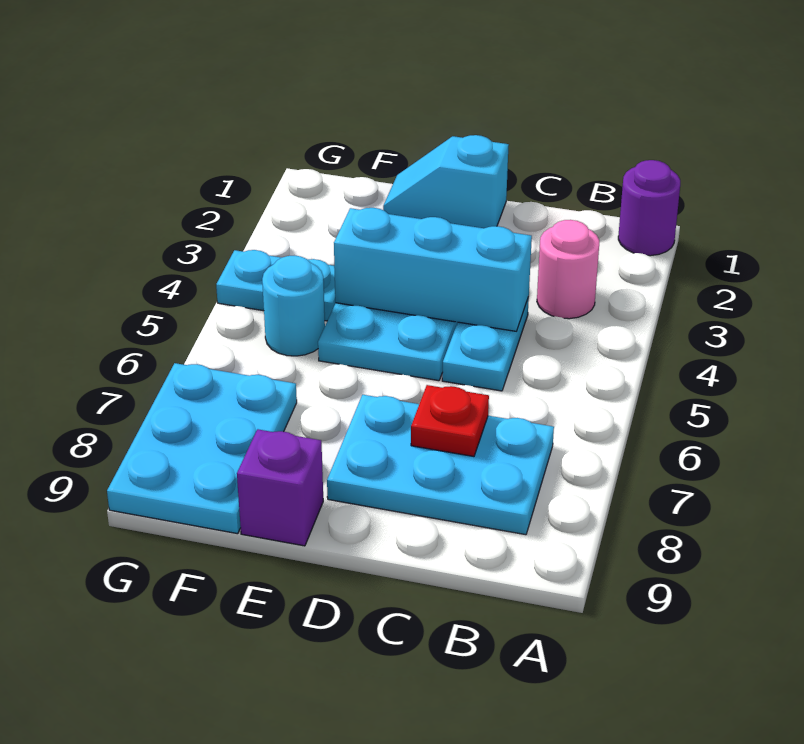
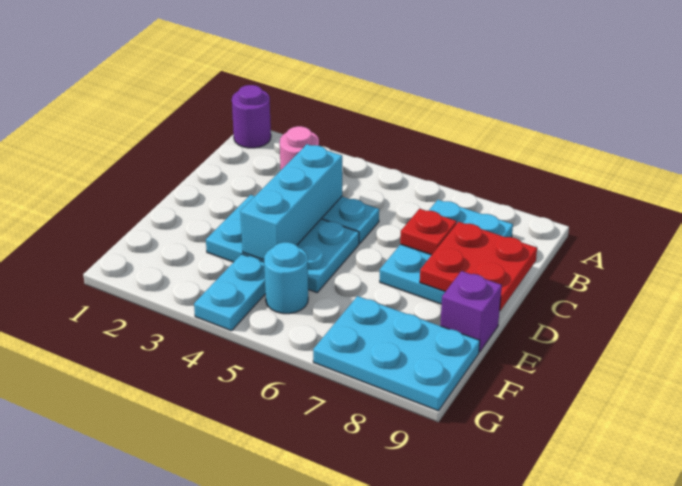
none -> red plate C8:D9 level 2
cyan slope D1:E1 level 1 top D -> none

